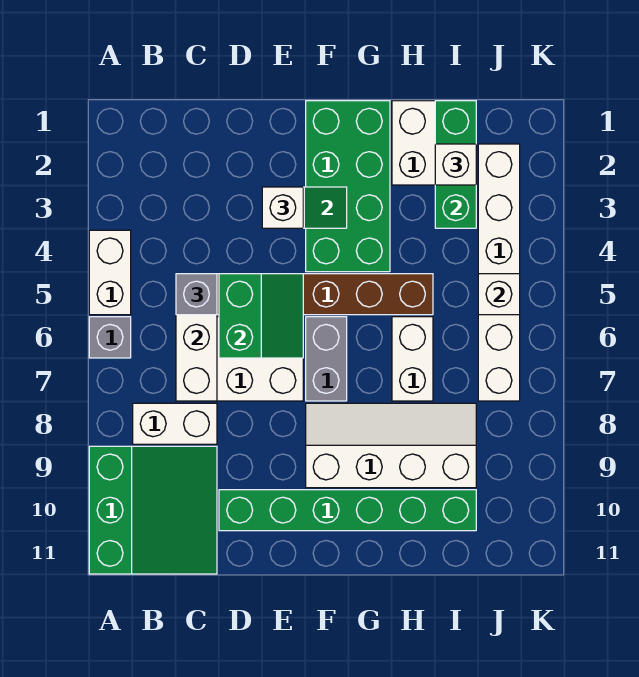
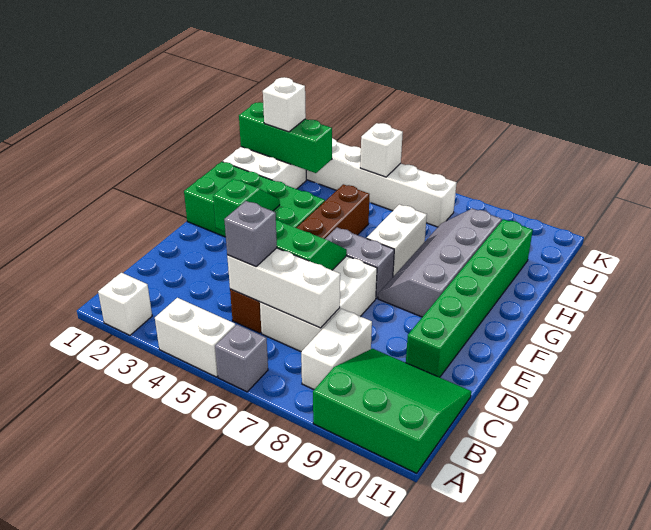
white brick E3 level 3 -> white brick A2 level 1
white slope F8:I9 level 1 top 9 -> grey slope F8:I9 level 1 top 9
white brick H6:H7 level 1 -> white brick G7:H7 level 1

